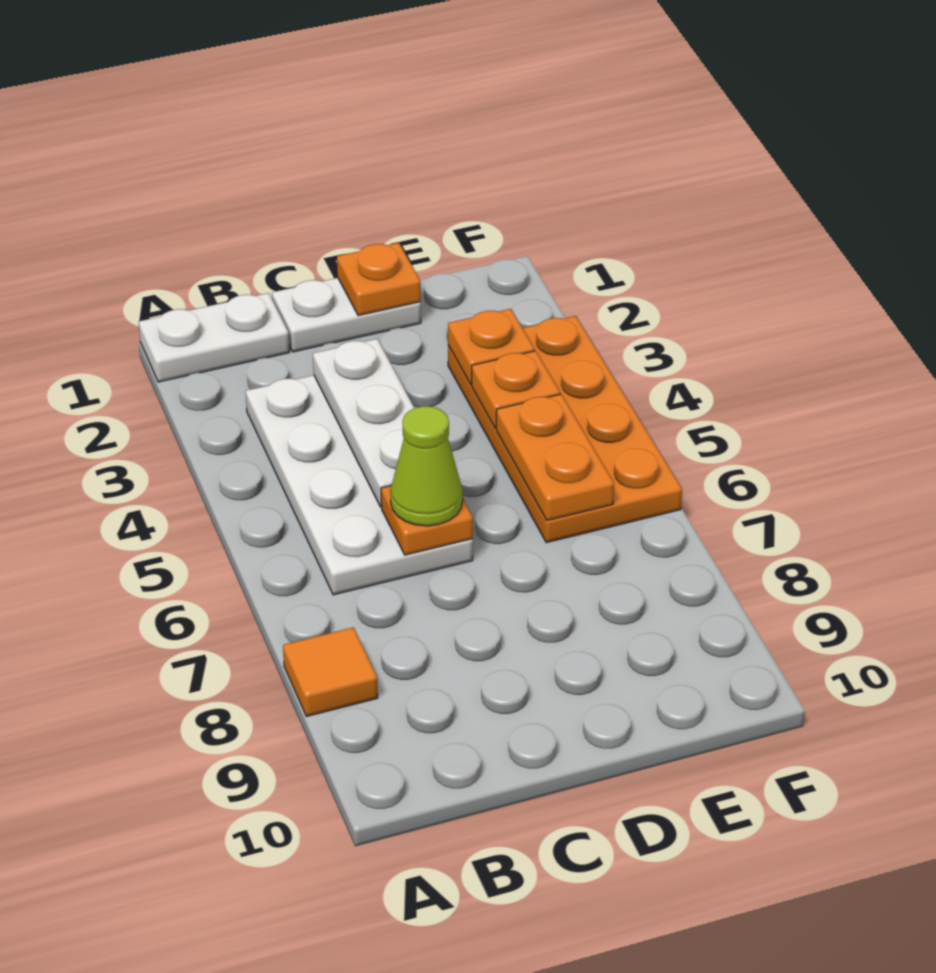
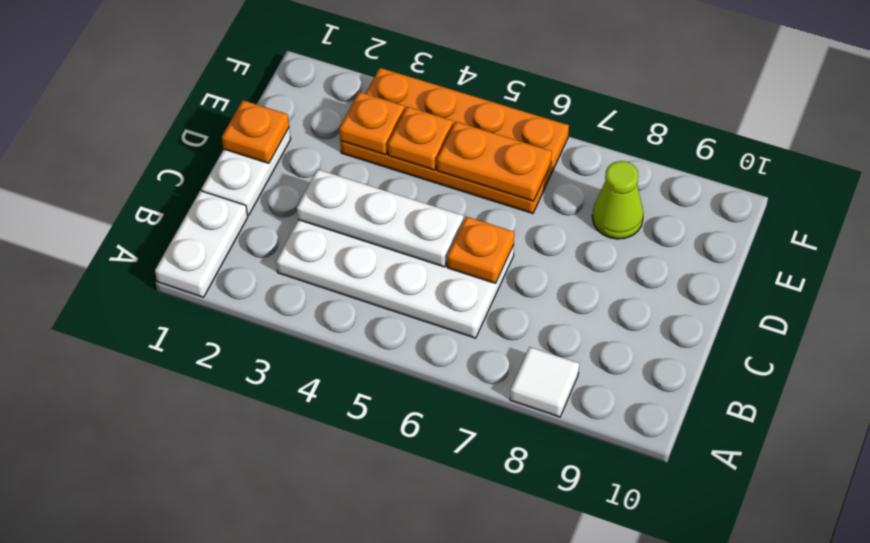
orange tile A8 level 1 -> white tile A8 level 1
lime cone C6 level 3 -> lime cone E8 level 1

